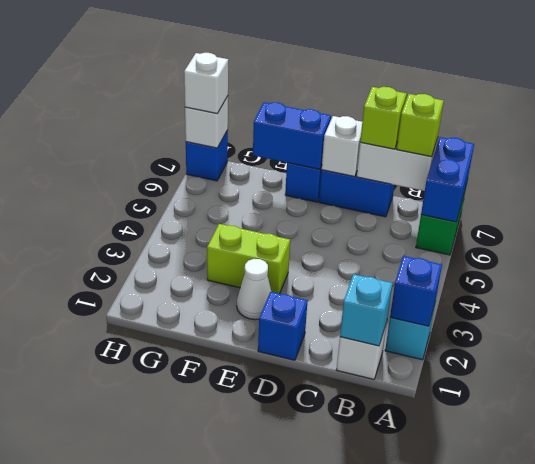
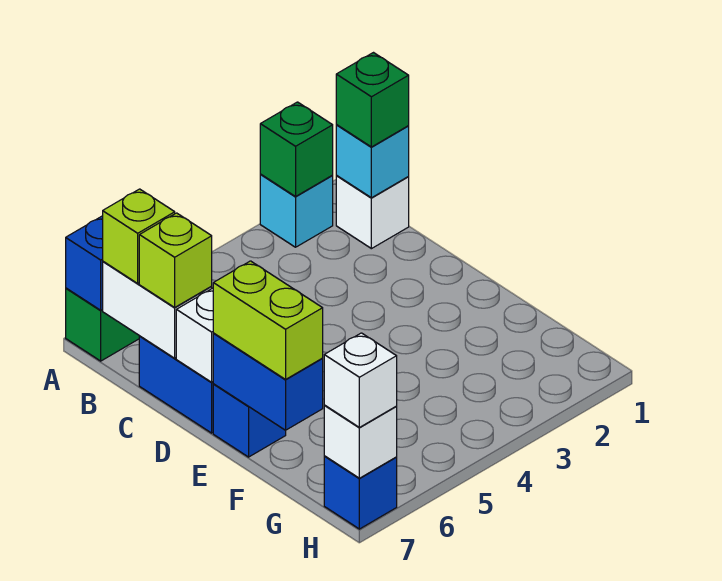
blue brick A2 level 2 -> green brick A2 level 2
none -> green brick B1 level 3
blue brick D1 level 1 -> none
white cone E2 level 1 -> none
lime brick E3:F3 level 1 -> lime brick E7:F7 level 3

